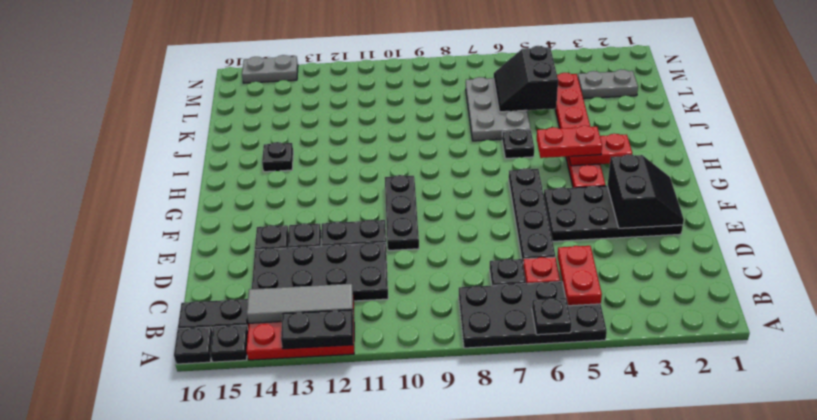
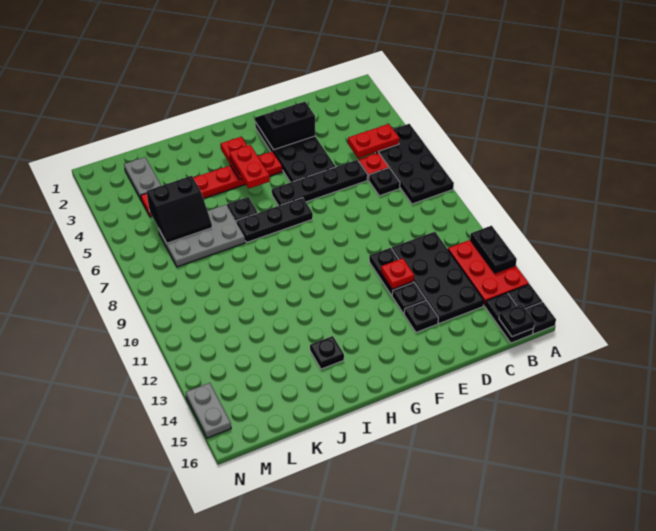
black plate A6 level 2 -> black plate B16 level 2
grey tile B12:B14 level 2 -> none
black plate E10:G10 level 1 -> black plate G7:I7 level 1
none -> red plate E12 level 2

